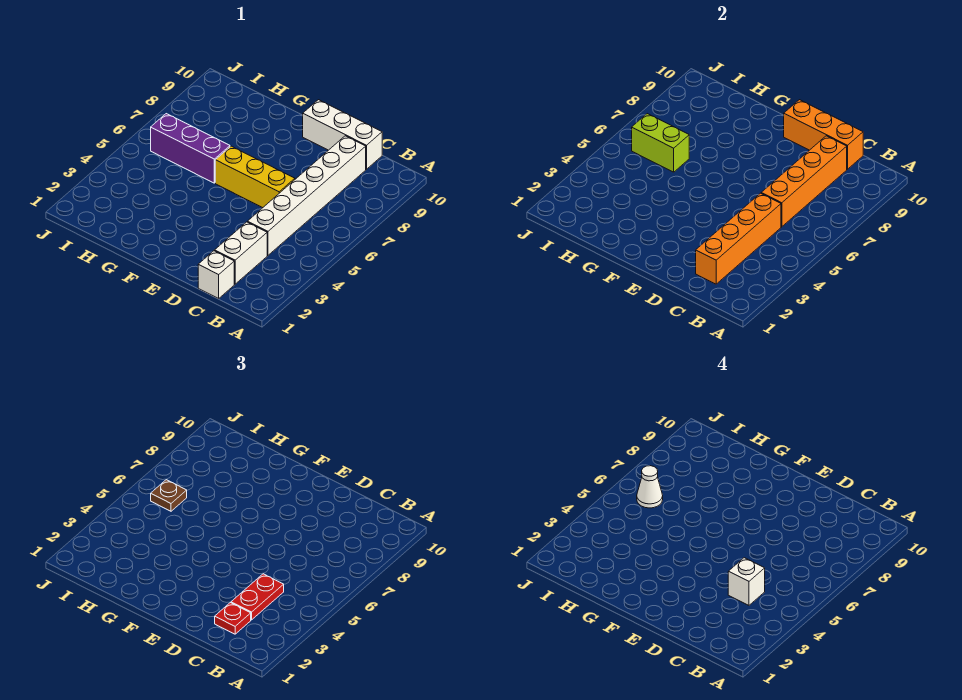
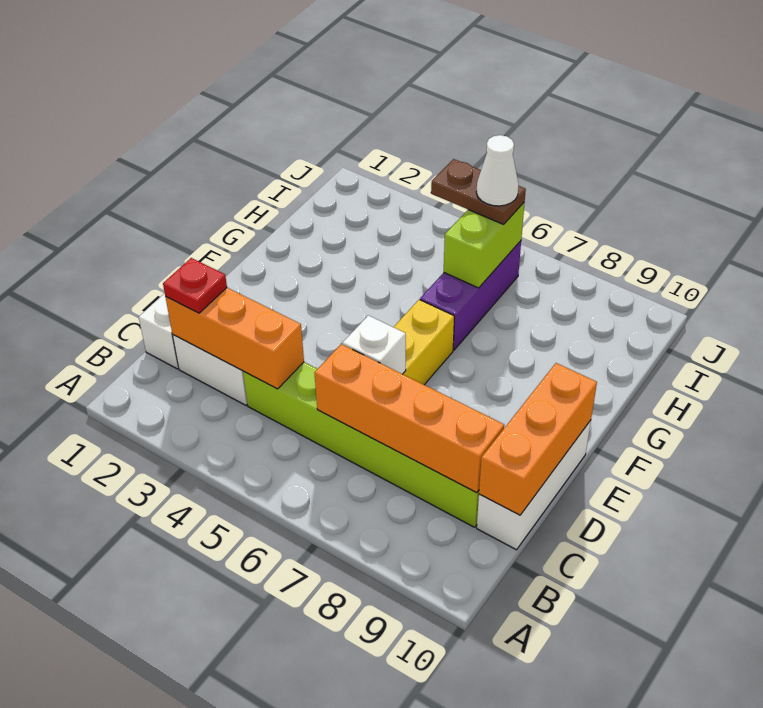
orange brick C2:C5 level 2 -> orange brick C2:C4 level 2
red plate C3:C4 level 3 -> none
white brick C4:C9 level 1 -> lime brick C4:C9 level 1
white brick C4 level 4 -> white brick D6 level 2
brown plate I6 level 3 -> brown plate I5:I6 level 3

